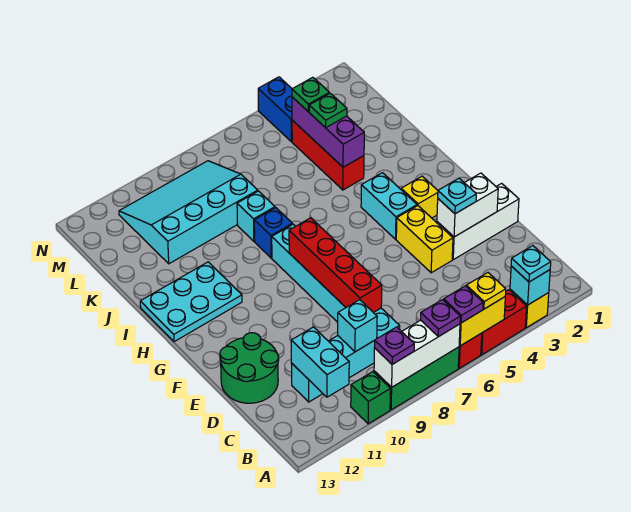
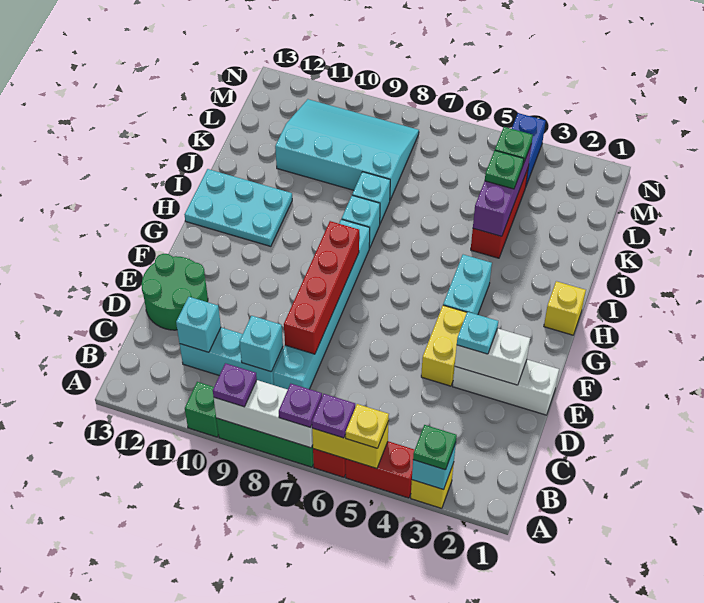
cyan plate A3 level 3 -> green plate A3 level 3
cyan brick B11:C11 level 2 -> cyan brick C11 level 2
yellow brick G3 level 1 -> yellow brick H1 level 1
blue brick I8 level 1 -> cyan brick I8 level 1

